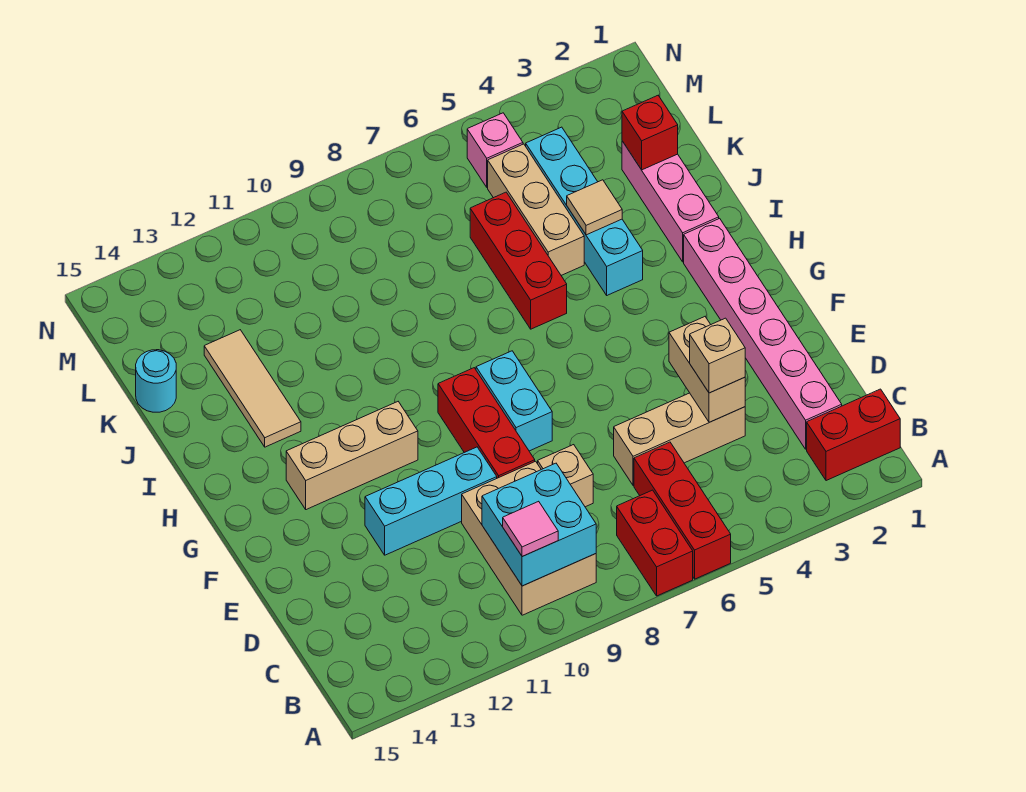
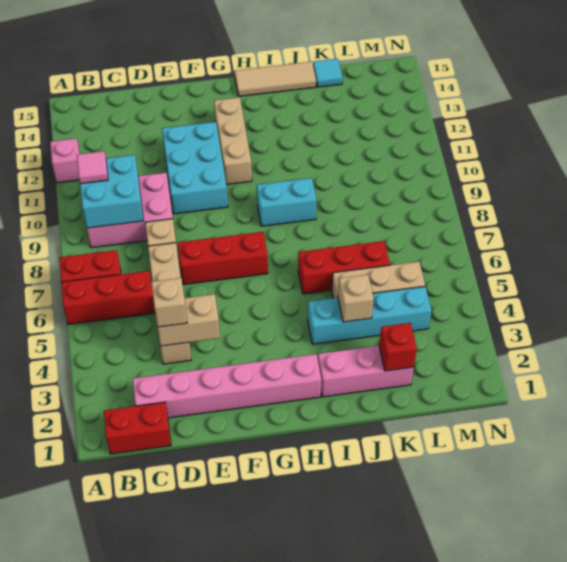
red brick B1:B2 level 1 -> red brick B1:C1 level 1
tan brick B9:D10 level 1 -> pink brick B9:D10 level 1
tan brick D4:D6 level 1 -> tan brick D4:D7 level 1
red brick E9:G9 level 1 -> red brick E7:G7 level 1
cyan brick E10:E12 level 1 -> cyan brick E10:F12 level 1
cyan brick F8:G8 level 1 -> cyan brick H9:I9 level 1
tan tile I13:K13 level 1 -> tan tile H15:J15 level 1
tan tile J4 level 2 -> tan brick J4 level 2
cyan round brick K15 level 1 -> cyan tile K15 level 1
pink brick M5 level 1 -> pink brick A12 level 1

